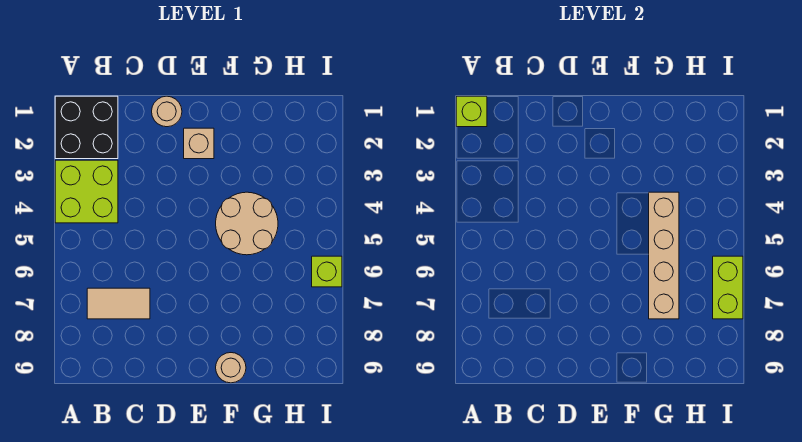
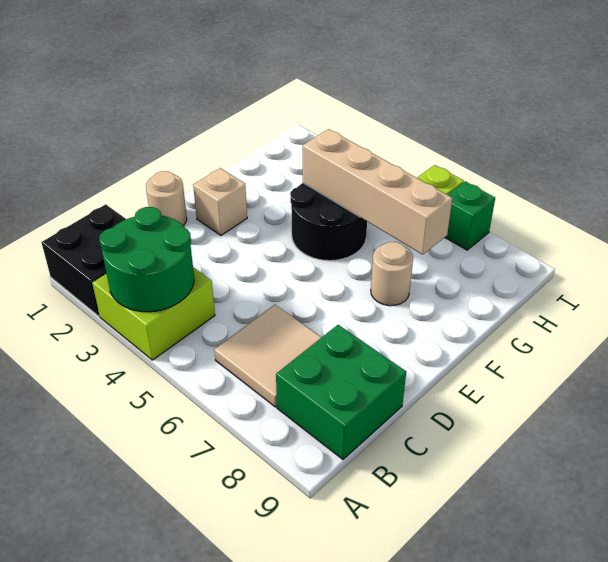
lime brick A1 level 2 -> none
none -> green round brick A3:B4 level 2
tan tile B7:C7 level 1 -> tan tile B6:C7 level 1
none -> green brick B8:C9 level 1
tan round brick F4:G5 level 1 -> black round brick F4:G5 level 1
tan round brick F9 level 1 -> tan round brick F7 level 1
lime brick I6:I7 level 2 -> none
none -> green brick I7 level 1

